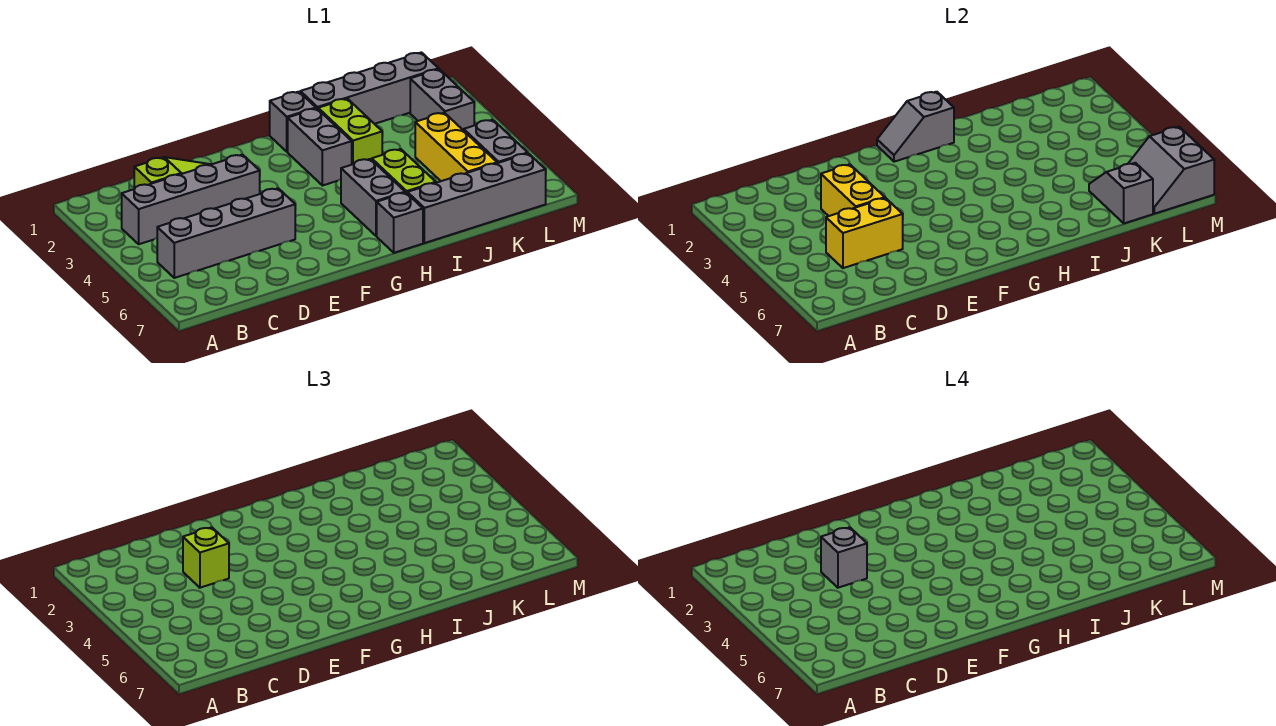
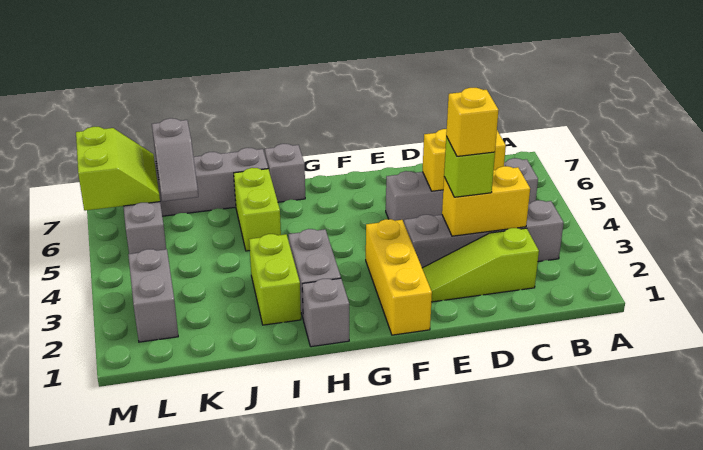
yellow brick D3:D4 level 2 -> yellow brick C3:D3 level 2
grey brick D3 level 4 -> yellow brick D3 level 4
grey slope G1:H1 level 2 top H -> none
grey brick H5:H6 level 1 -> none
grey brick I1:L1 level 1 -> none
yellow brick K4:K6 level 1 -> yellow brick F1:F3 level 1
grey slope L6:M7 level 2 top M -> lime slope L6:M7 level 2 top M

